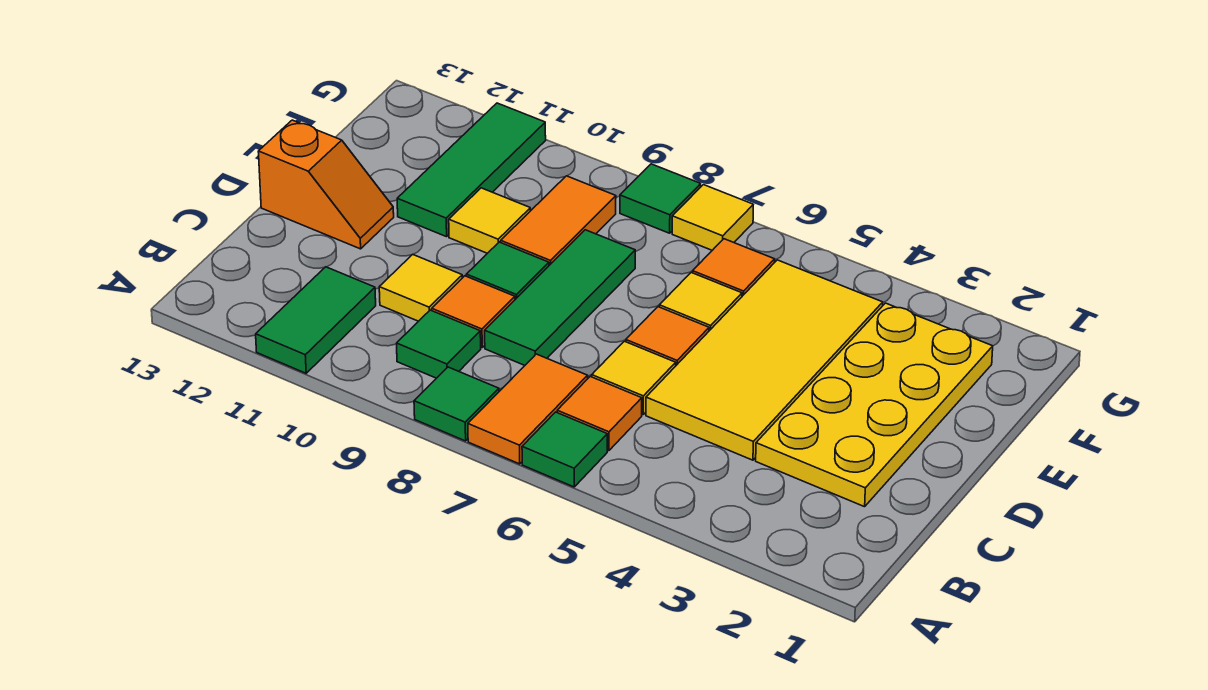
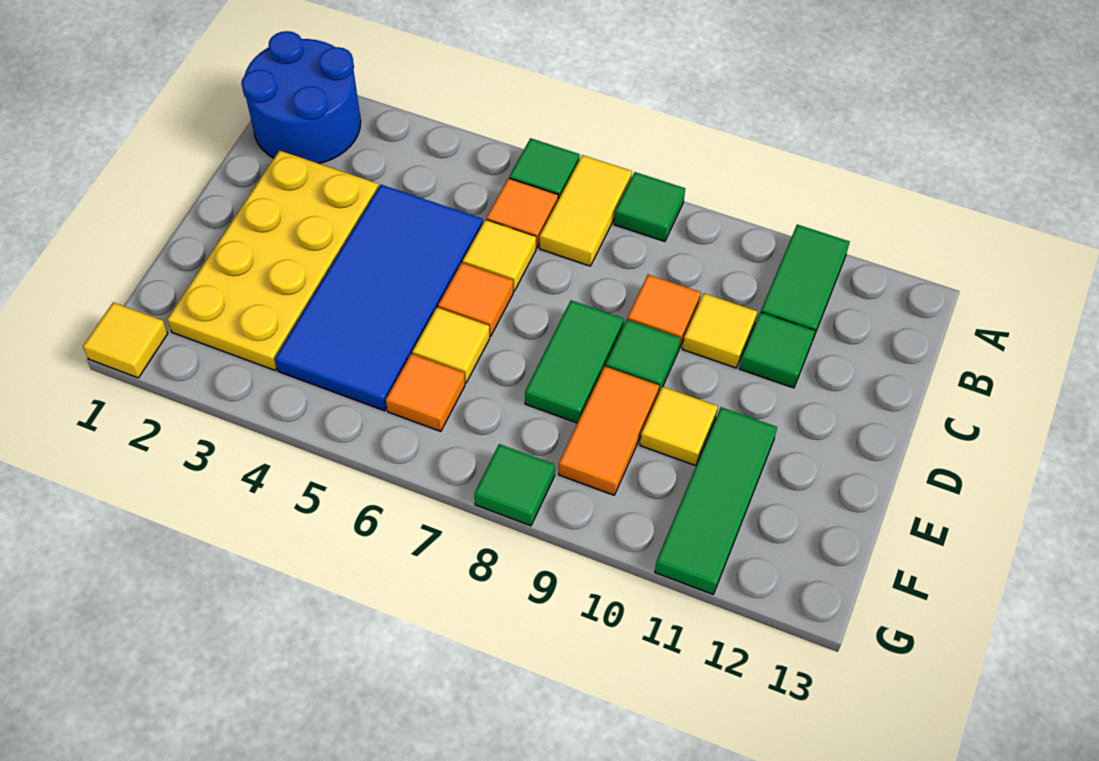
none -> blue round brick A1:B2 level 1
orange tile A7:B7 level 1 -> yellow tile A7:B7 level 1
green tile B9 level 1 -> green tile C11 level 1
yellow tile C4:F5 level 1 -> blue tile C4:F5 level 1
green tile C8:E8 level 1 -> green tile D8:E8 level 1
orange slope D12:D13 level 1 top 13 -> none
yellow tile G7 level 1 -> yellow tile G1 level 1

